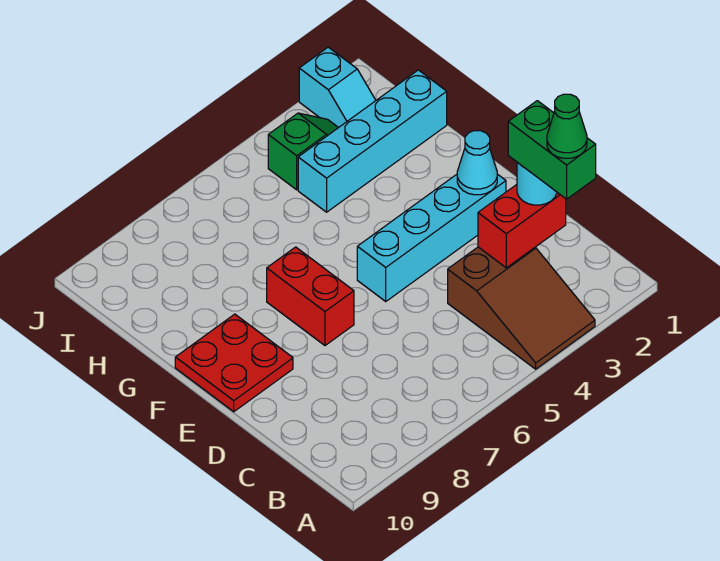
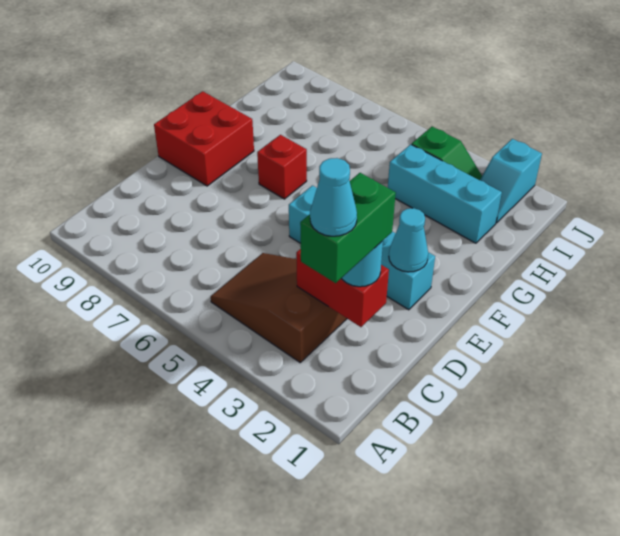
brown slope A3:C4 level 1 top C -> brown slope B3:C5 level 1 top 3
green cone B2 level 5 -> cyan cone B2 level 5
red brick E7:F7 level 1 -> red brick F7 level 1
red plate E9:F10 level 1 -> red brick E9:F10 level 1
cyan brick H1:H4 level 1 -> cyan brick H2:H4 level 1

